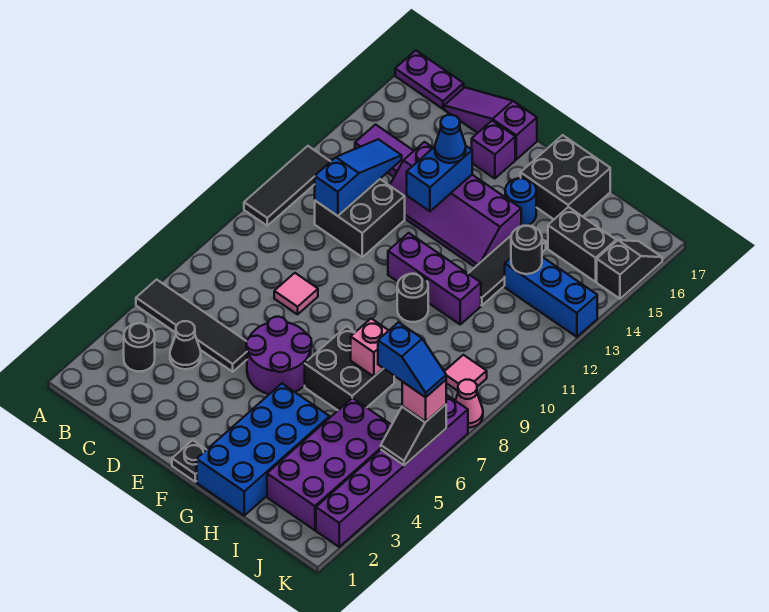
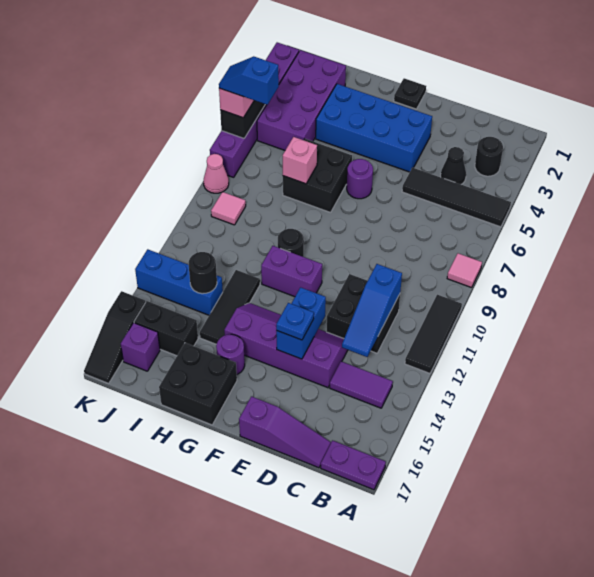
pink tile D8 level 1 -> pink tile A8 level 1
purple round brick E5:F6 level 1 -> purple round brick F6 level 1
blue cone E14 level 3 -> blue plate E14 level 3
purple brick E16 level 1 -> purple brick J16 level 1
purple brick F11:H11 level 1 -> purple brick F11:G11 level 1
blue brick G1:H4 level 1 -> blue brick E3:H4 level 1
blue round brick G15 level 1 -> purple round brick G15 level 1
black slope K15:K16 level 1 top 15 -> black slope K15:K17 level 1 top 15

